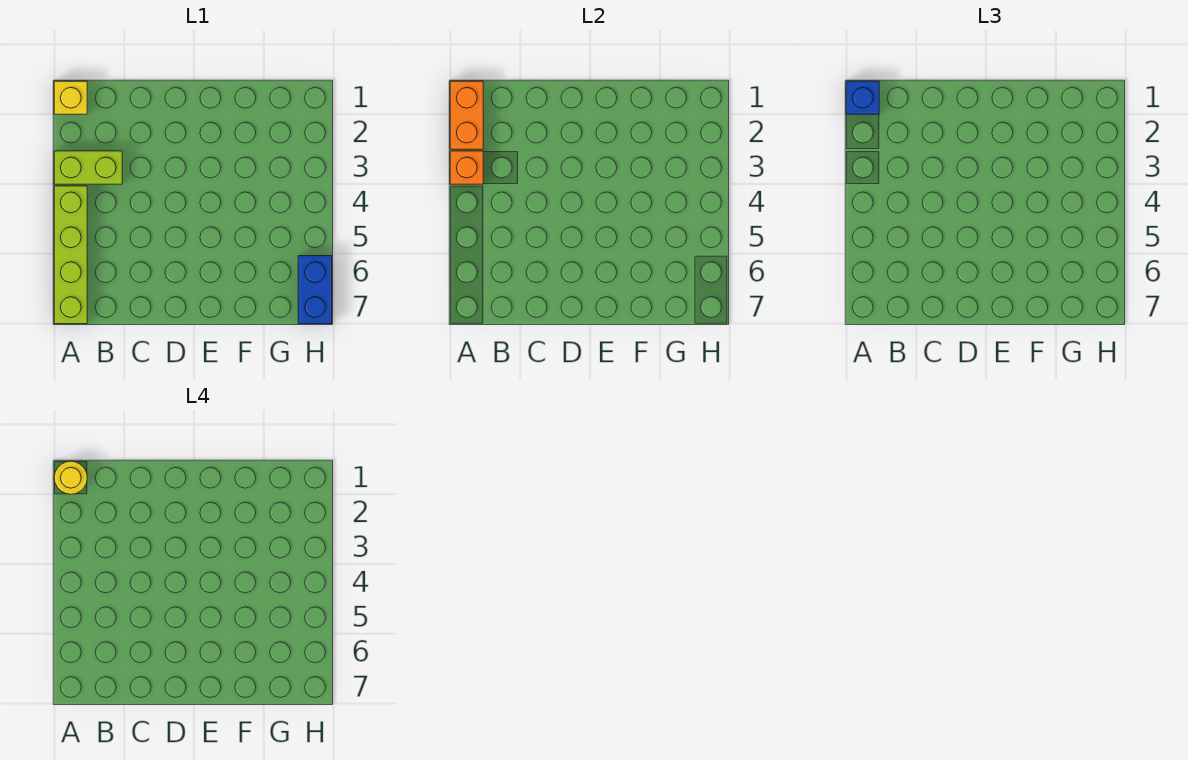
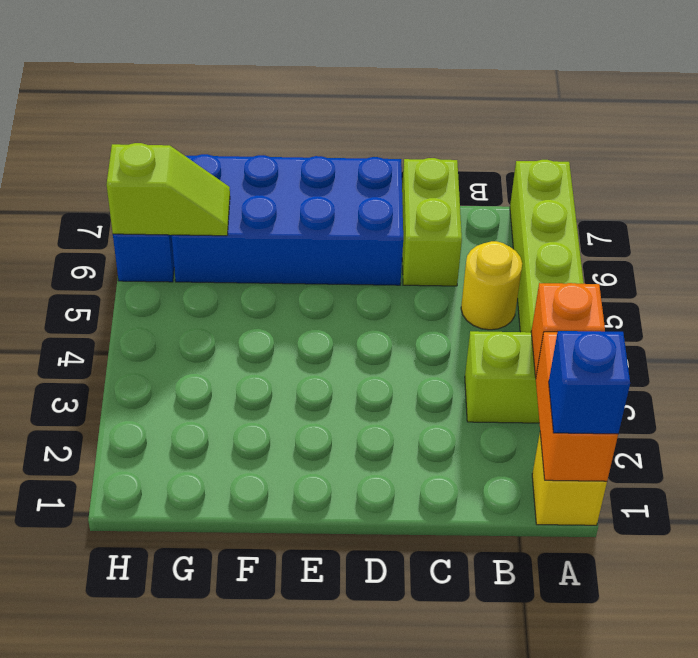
yellow round brick A1 level 4 -> yellow round brick B5 level 1
none -> lime brick C6:C7 level 1
none -> blue brick D6:G7 level 1
none -> lime slope G6:H6 level 2 top H

